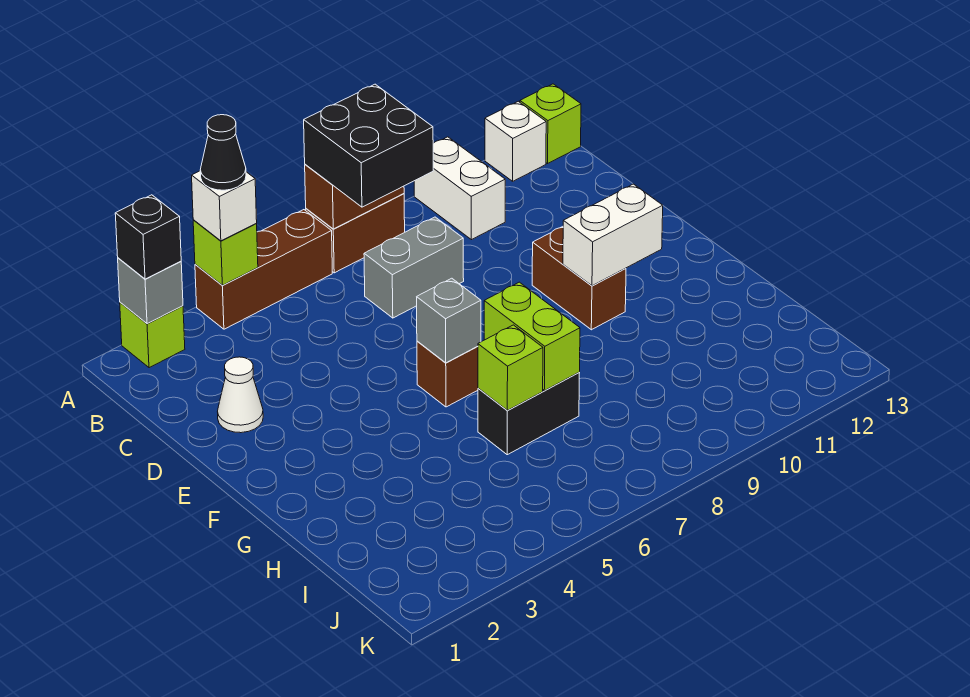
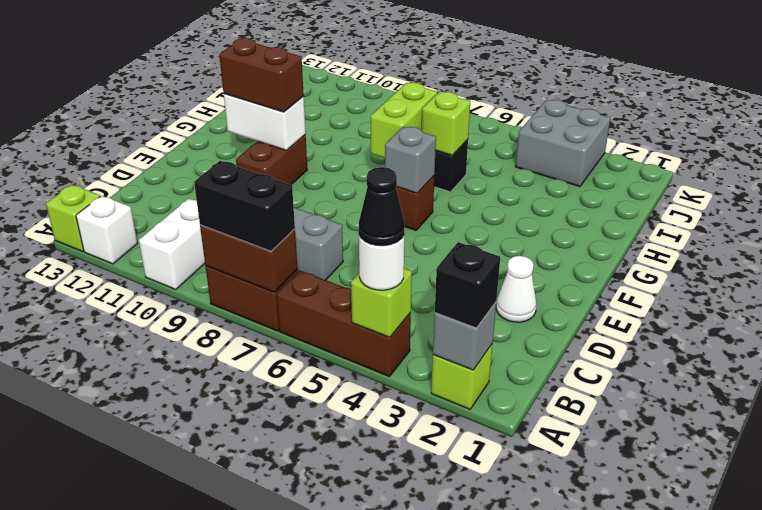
white brick A4 level 3 -> white round brick A4 level 3
black brick A7:B8 level 3 -> black brick A7:A8 level 3
none -> brown brick F10:F11 level 3
none -> grey brick J3:K4 level 1

